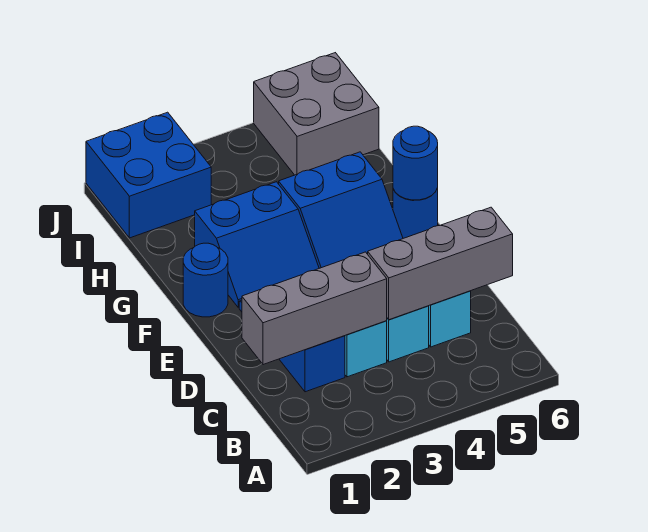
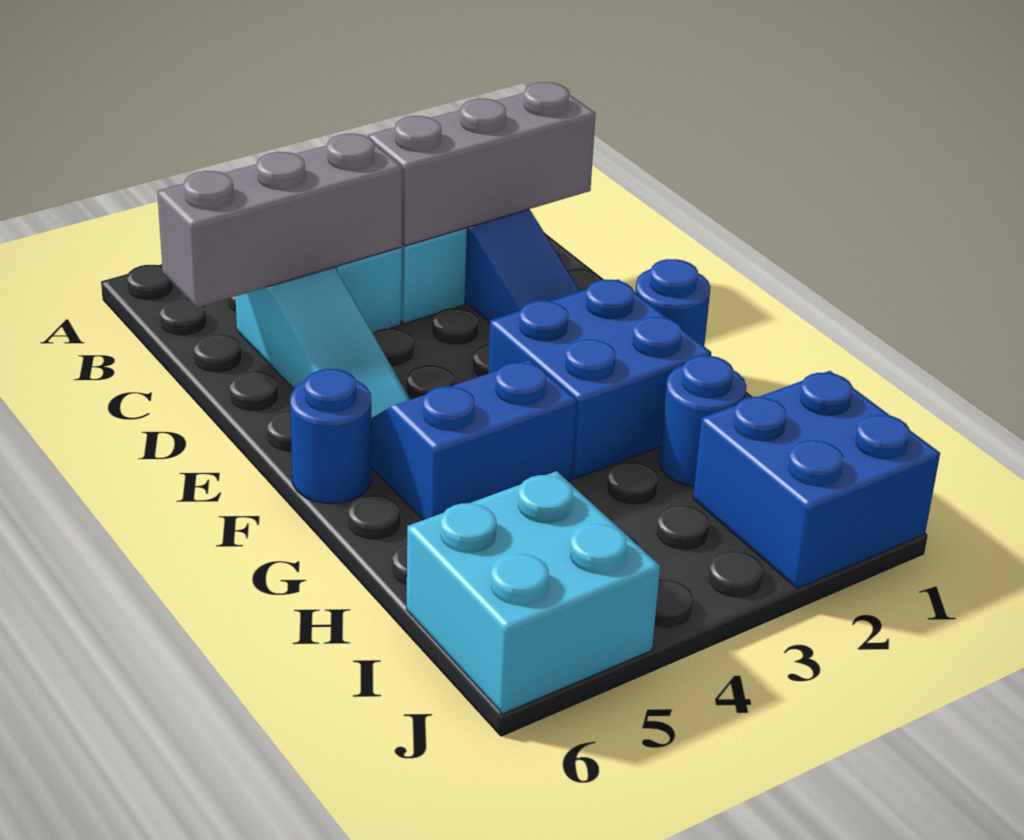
blue slope F2:G3 level 1 top G -> blue brick F2:G3 level 1
blue round brick F6 level 2 -> blue round brick H2 level 1
grey brick I5:J6 level 1 -> cyan brick I5:J6 level 1

